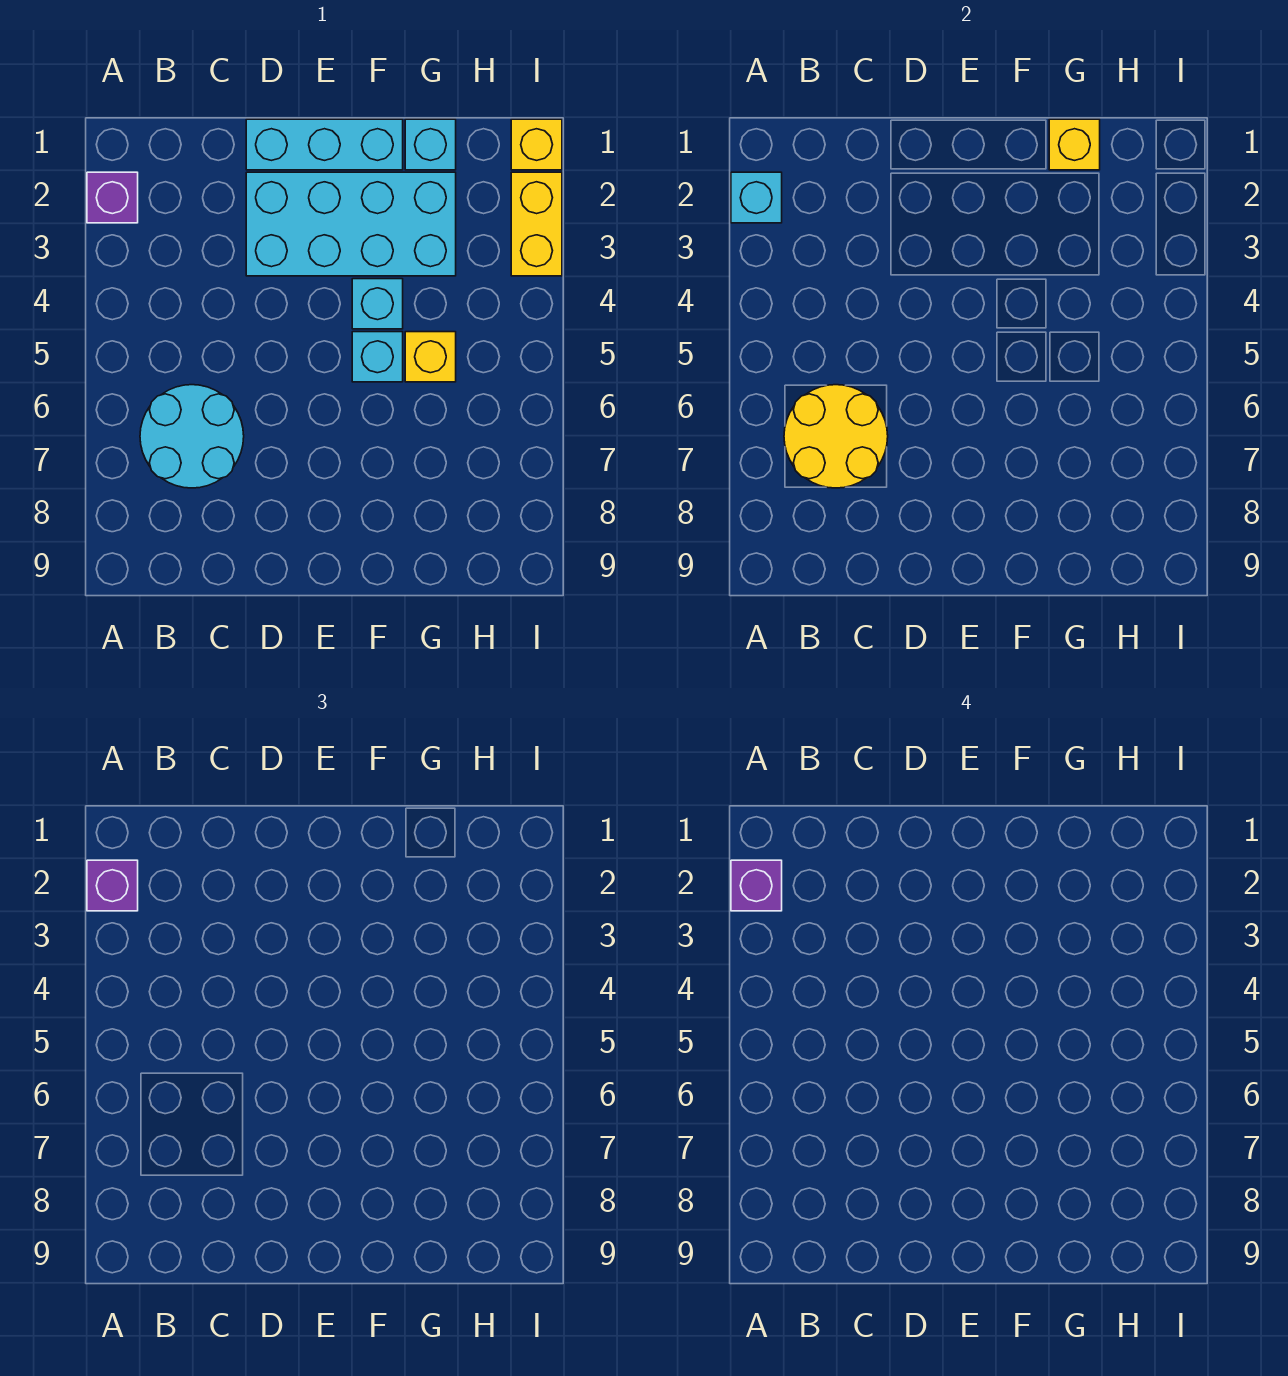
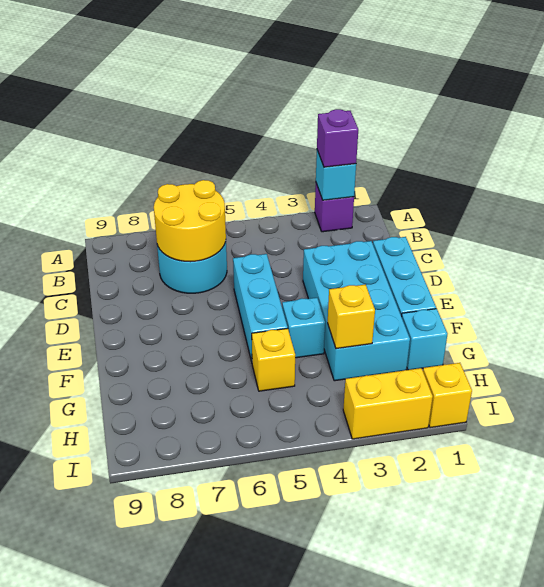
purple brick A2 level 4 -> none
cyan brick F5 level 1 -> cyan brick D5:F5 level 1
yellow brick G1 level 2 -> yellow brick G3 level 2

